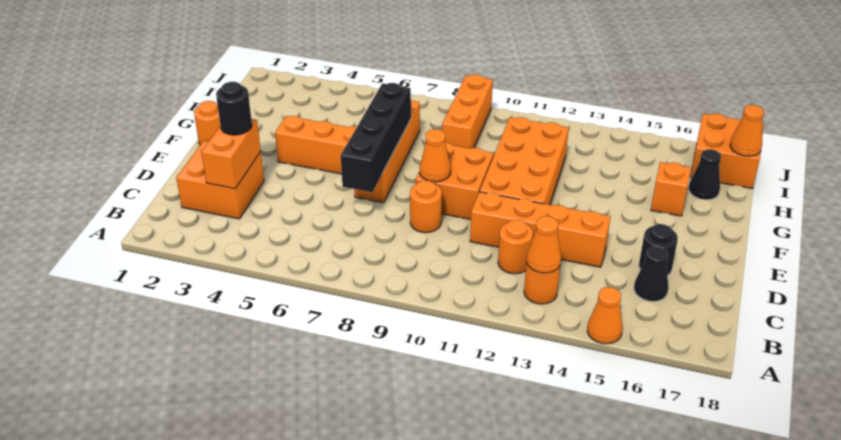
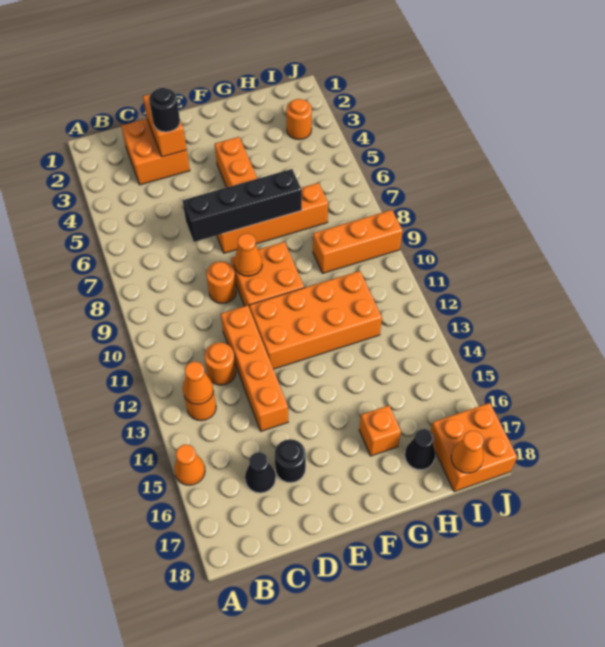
orange brick C3:D3 level 2 -> orange brick D2:D3 level 2
orange round brick F1 level 1 -> orange round brick I3 level 1

